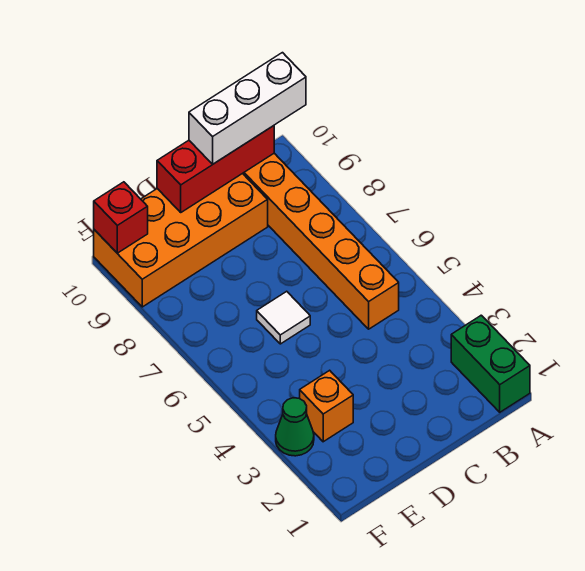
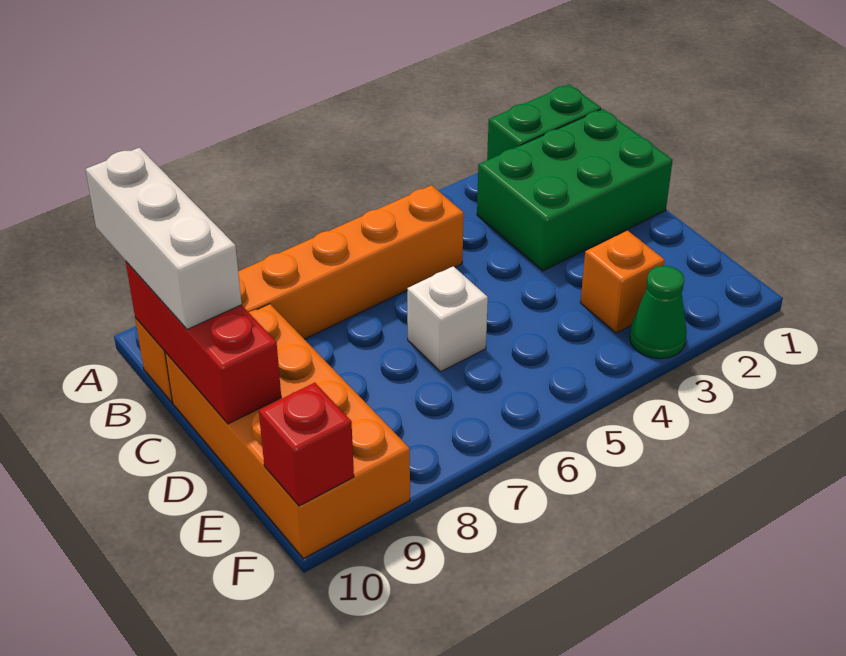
none -> green brick B1:C3 level 1
white tile D6 level 1 -> white brick D6 level 1

